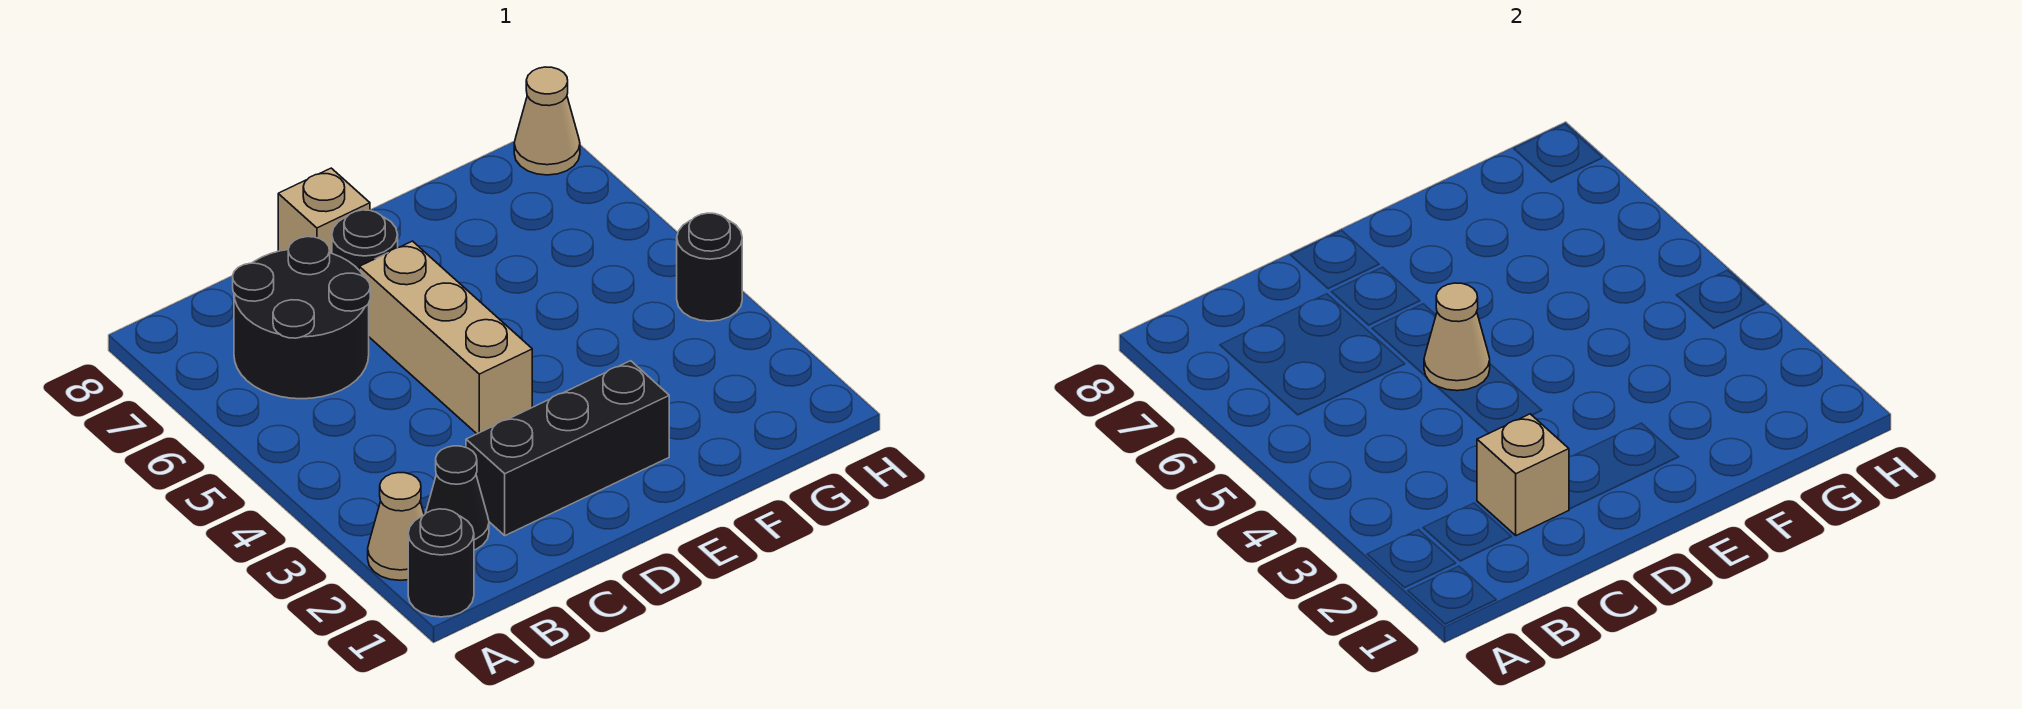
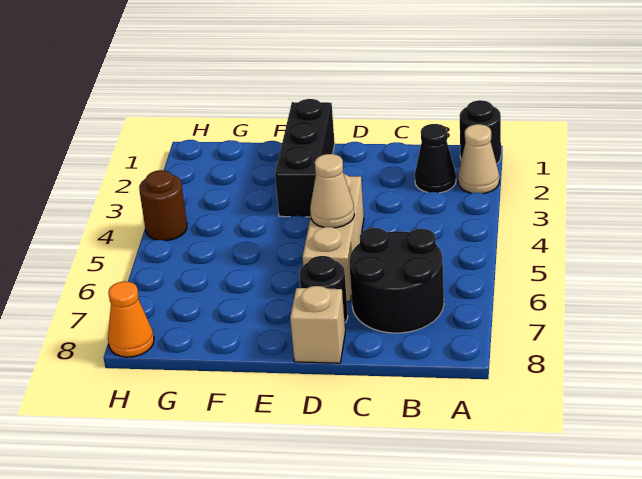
black brick C2:E2 level 1 -> black brick E1:E3 level 1
tan brick C2 level 2 -> none
black round brick H4 level 1 -> brown round brick H4 level 1
tan cone H8 level 1 -> orange cone H8 level 1

